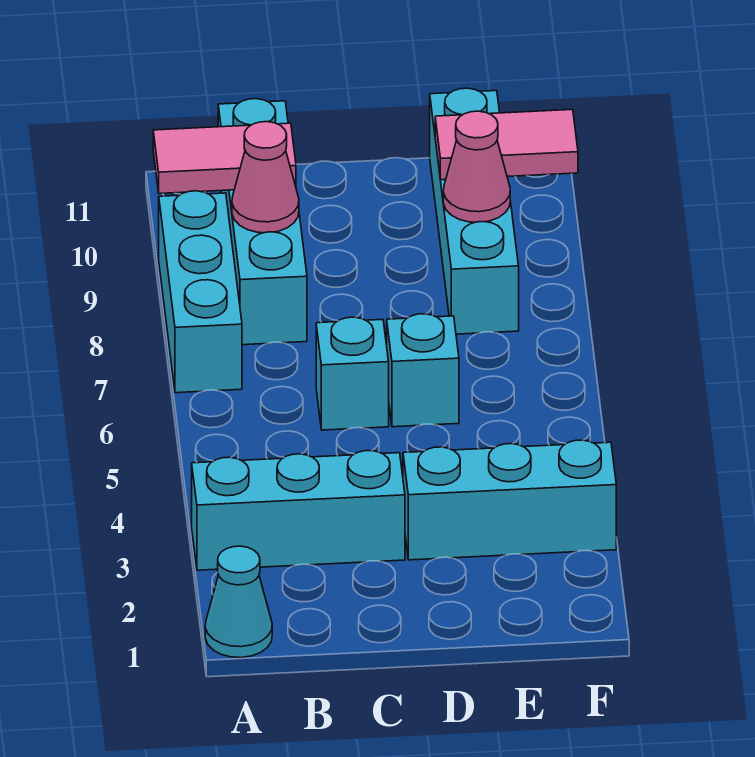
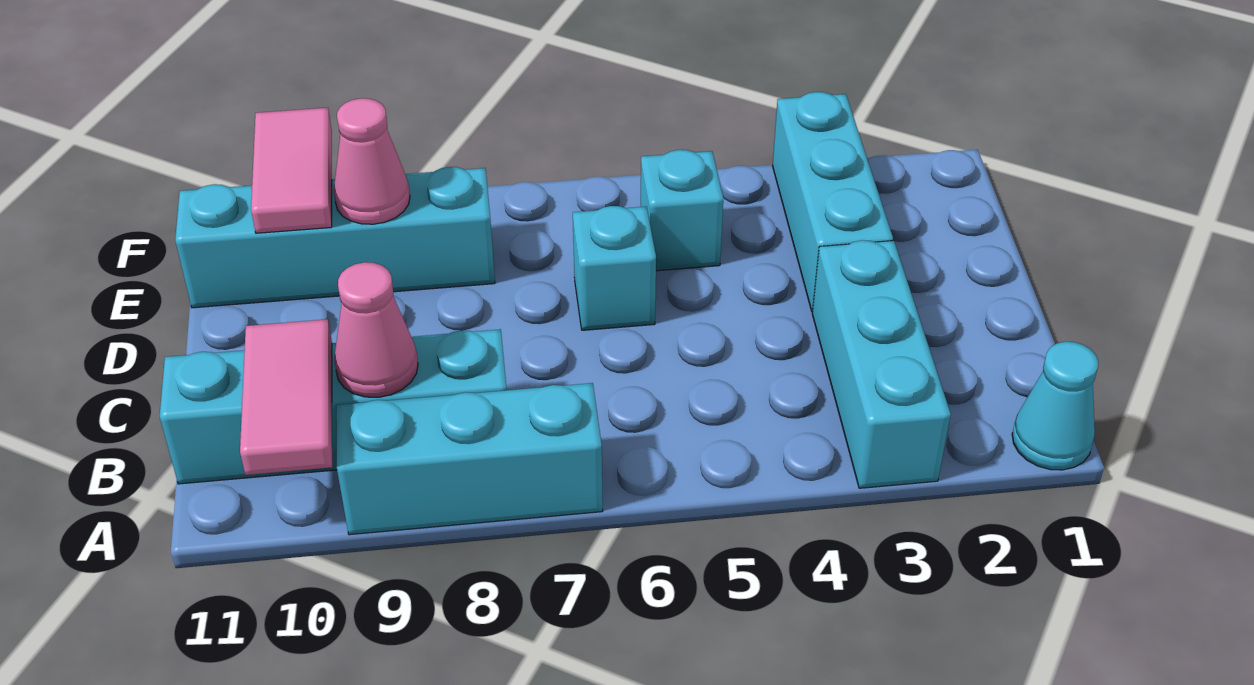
cyan brick C6 level 1 -> cyan brick E5 level 1

